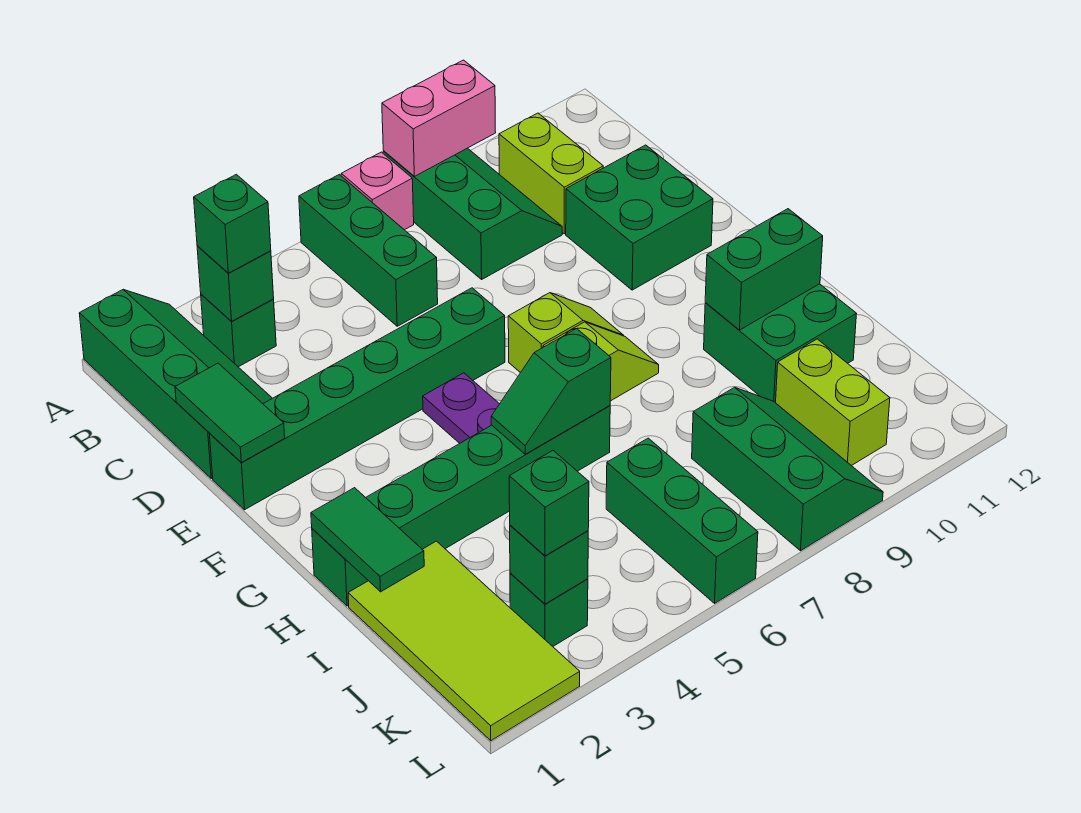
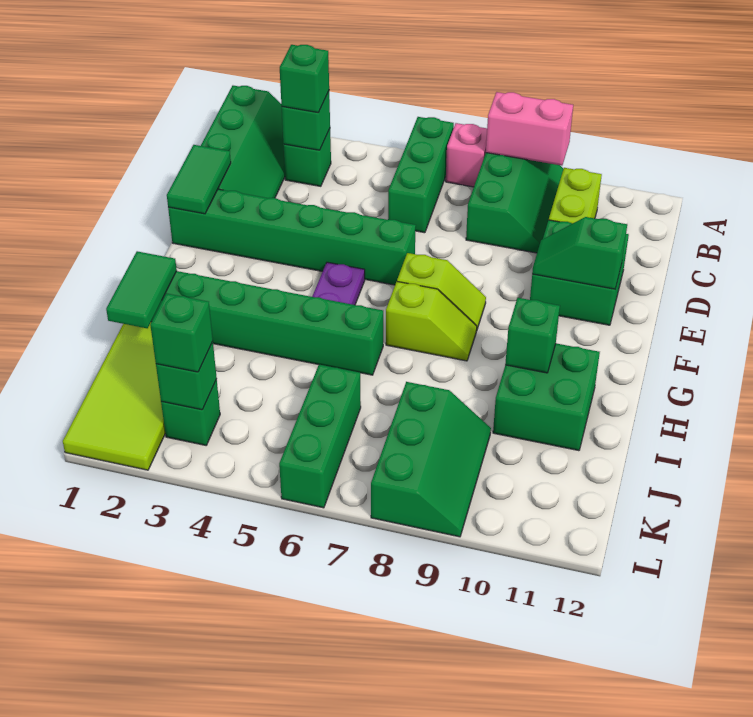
green slope H5:H6 level 2 top 6 -> green slope E10:E11 level 2 top 11
green brick H10:H11 level 2 -> green brick H10 level 2
lime brick J10:K10 level 1 -> none

